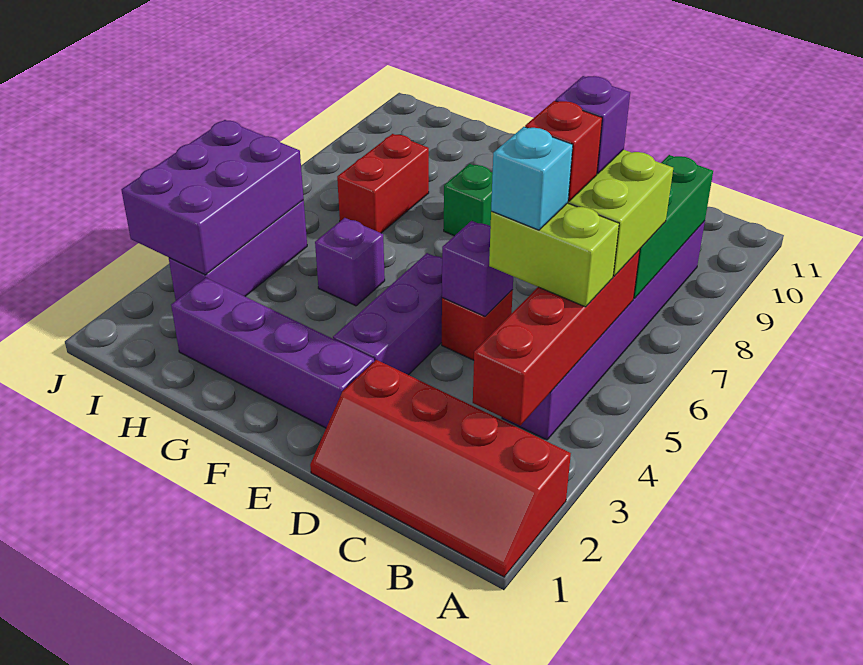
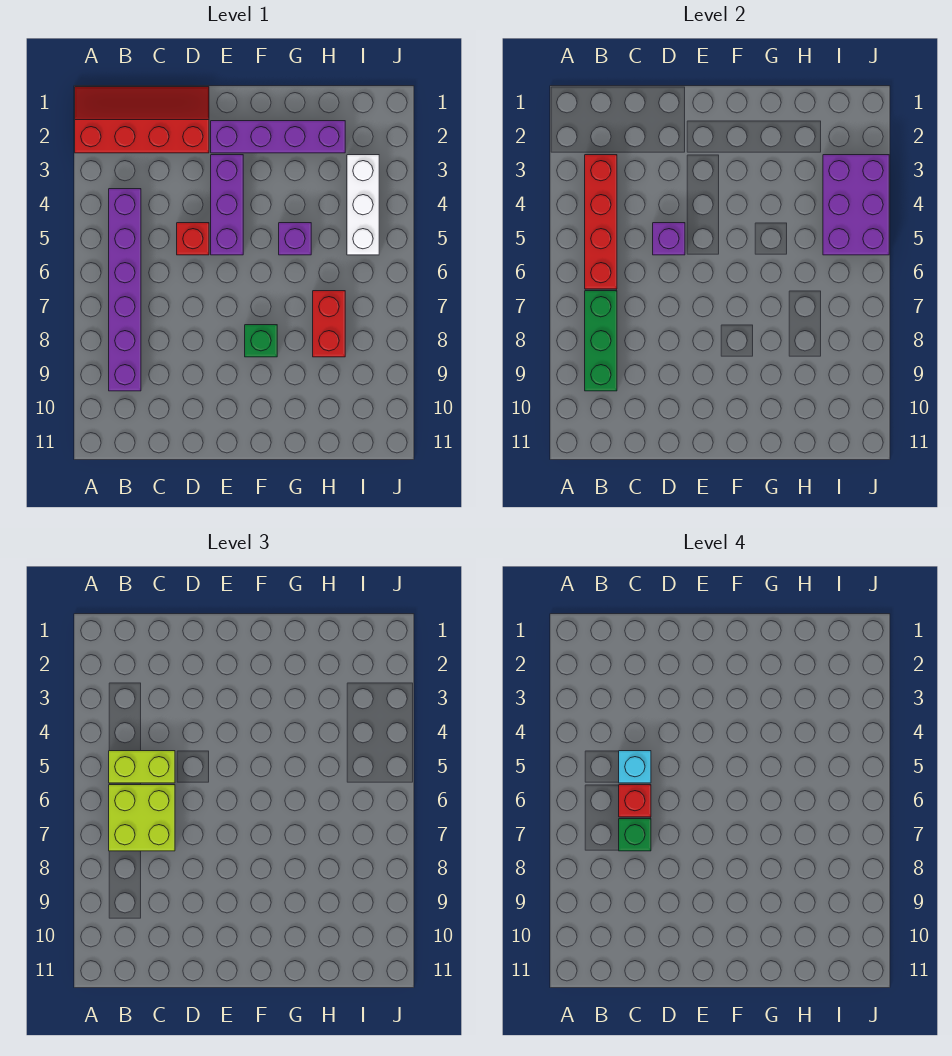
purple brick C7 level 4 -> green brick C7 level 4
purple brick I3:I5 level 1 -> white brick I3:I5 level 1

